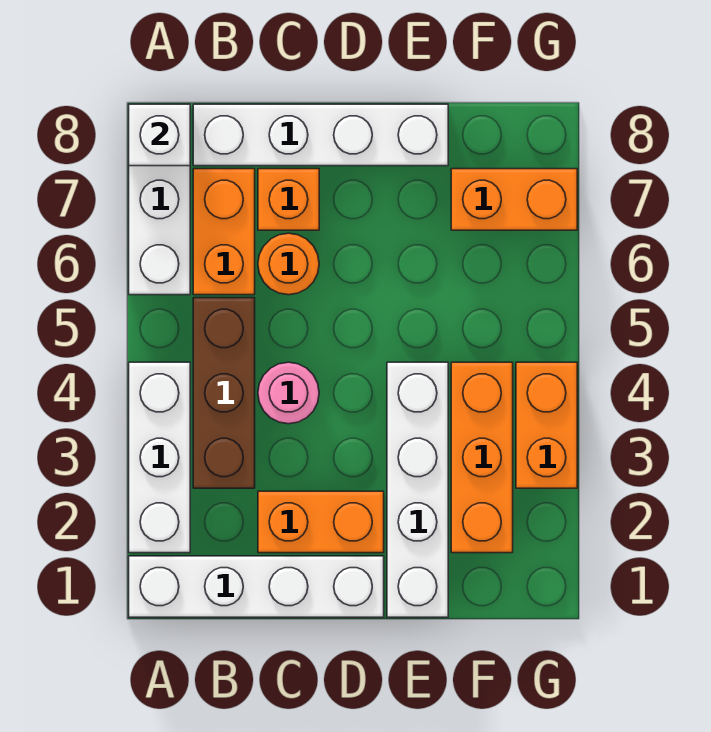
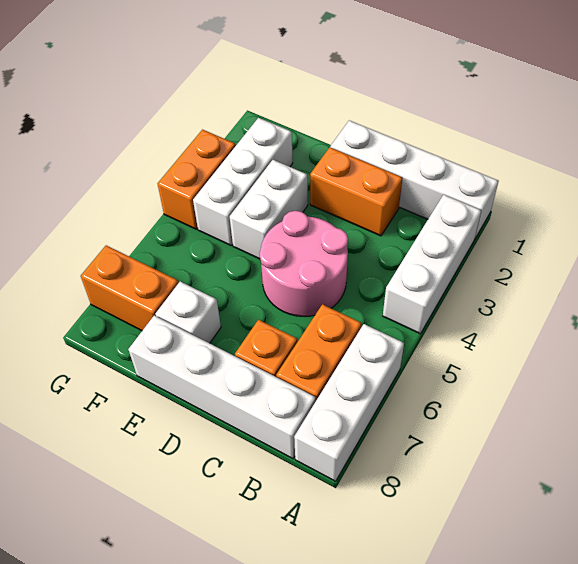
white brick A8 level 2 -> white brick E7 level 1
brown brick B3:B5 level 1 -> none
pink round brick C4 level 1 -> pink round brick C4:D5 level 1
orange round brick C6 level 1 -> none
white brick E1:E4 level 1 -> white brick E3:E4 level 1
orange brick F2:F4 level 1 -> white brick F2:F4 level 1

